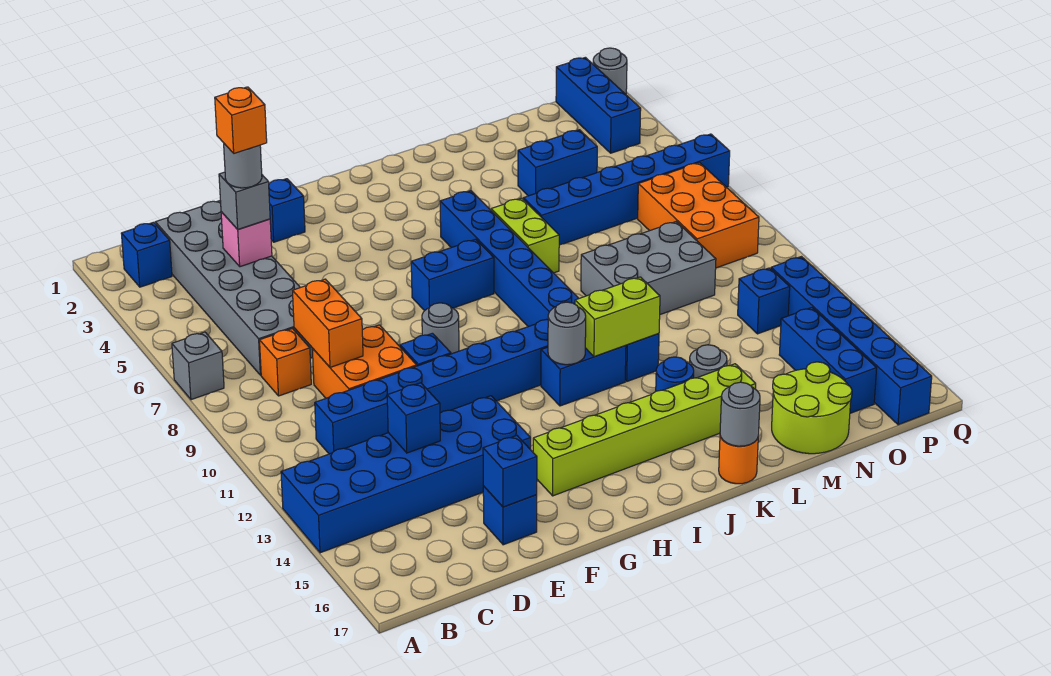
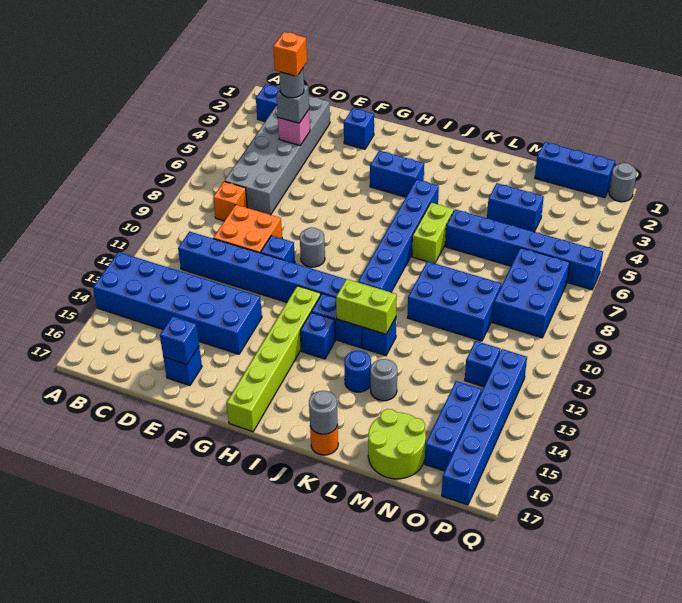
grey brick A7 level 1 -> none
orange brick D8:D9 level 2 -> none
blue brick D13 level 2 -> blue brick I13 level 1
lime brick G15:L15 level 1 -> lime brick H12:H17 level 1
blue brick H7:I7 level 1 -> blue brick H4:I4 level 1
grey round brick I12 level 2 -> none
grey brick L9:N10 level 1 -> blue brick L9:N10 level 1
orange brick O7:P9 level 1 -> blue brick O7:P9 level 1
blue brick P1:P3 level 1 -> blue brick N1:P1 level 1

